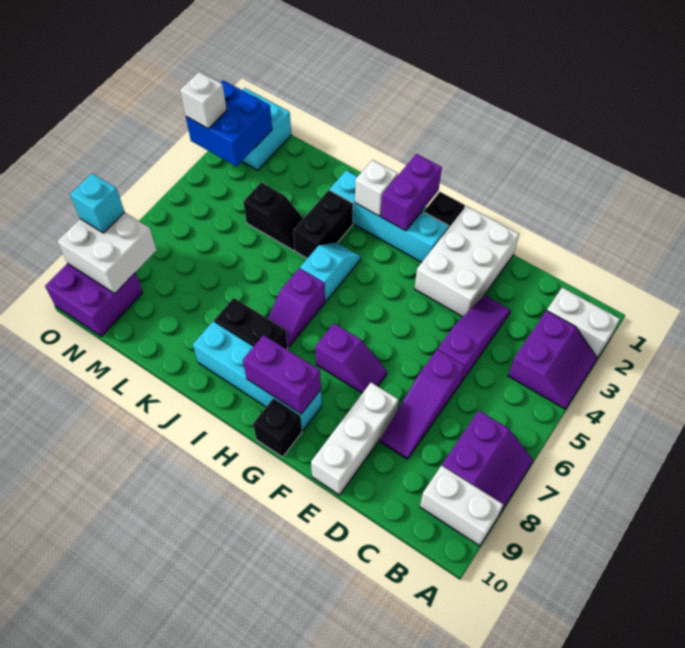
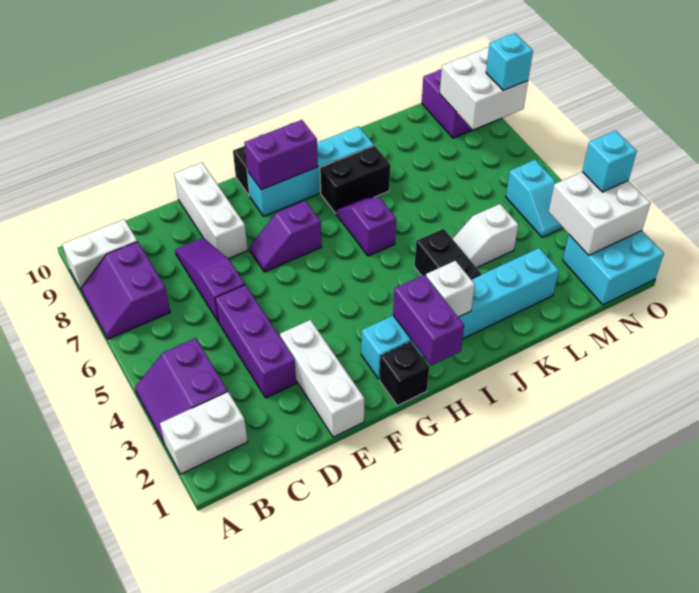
purple slope D3:D5 level 1 top 5 -> purple brick D3:D5 level 1
white brick E1:F3 level 1 -> white brick E1:E3 level 1
cyan brick G2:J2 level 1 -> cyan brick G2:L2 level 1
cyan slope I4:I5 level 1 top 5 -> cyan slope N4:N5 level 1 top 5
black slope K4:L4 level 1 top L -> white slope K4:L4 level 1 top L
blue brick N2:O3 level 2 -> white brick N2:O3 level 2
white brick O3 level 3 -> cyan brick O3 level 3

